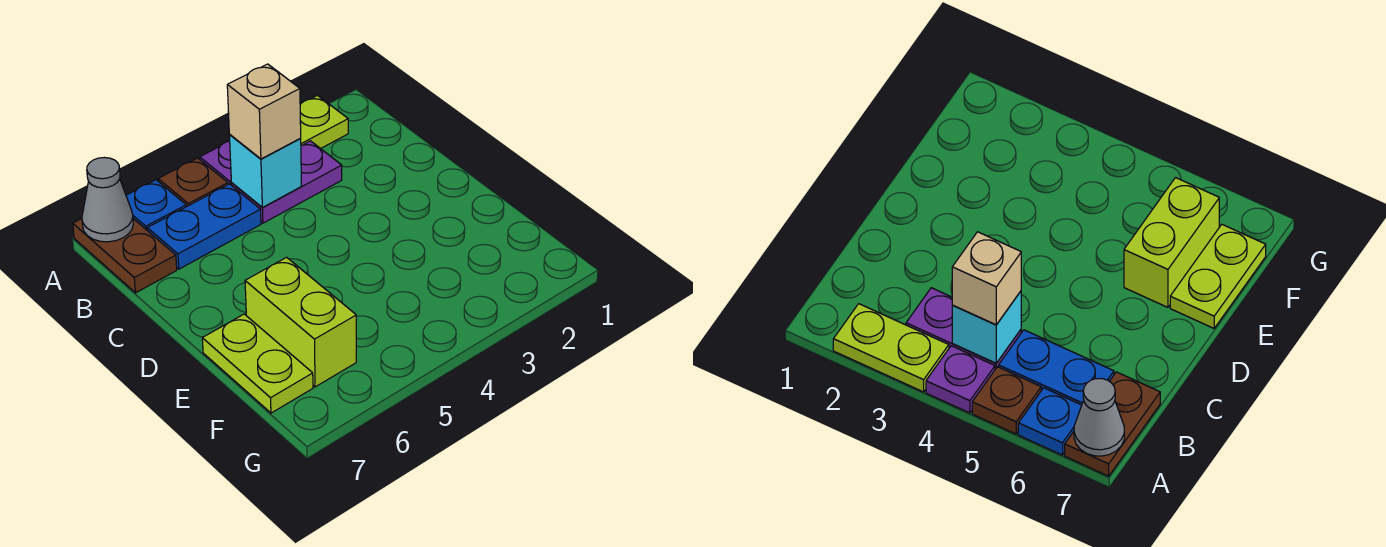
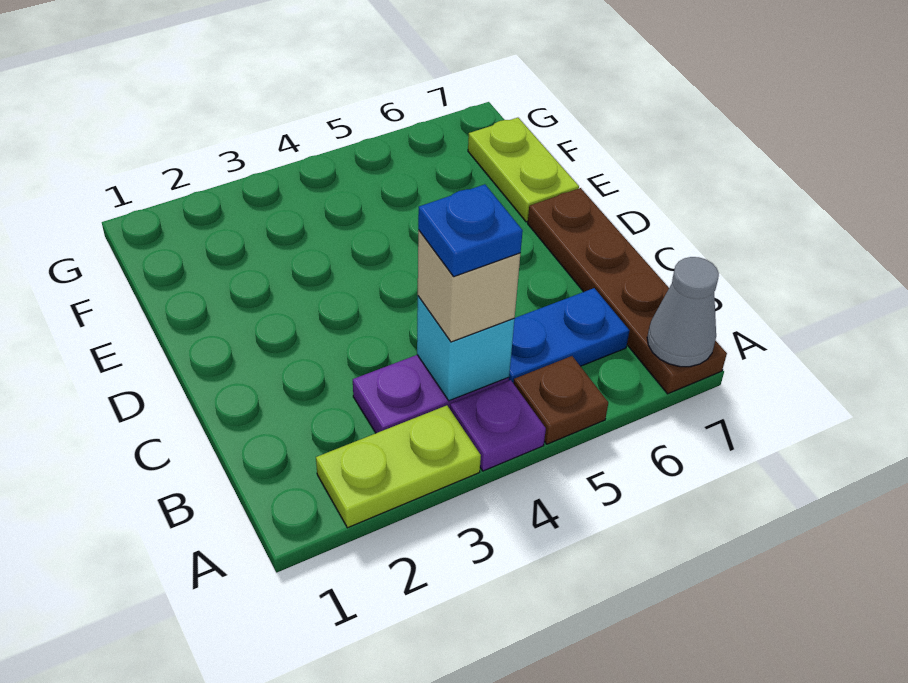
blue plate A6 level 1 -> blue plate B4 level 4
brown plate A7:B7 level 1 -> brown plate A7:D7 level 1
lime brick E6:F6 level 1 -> none

